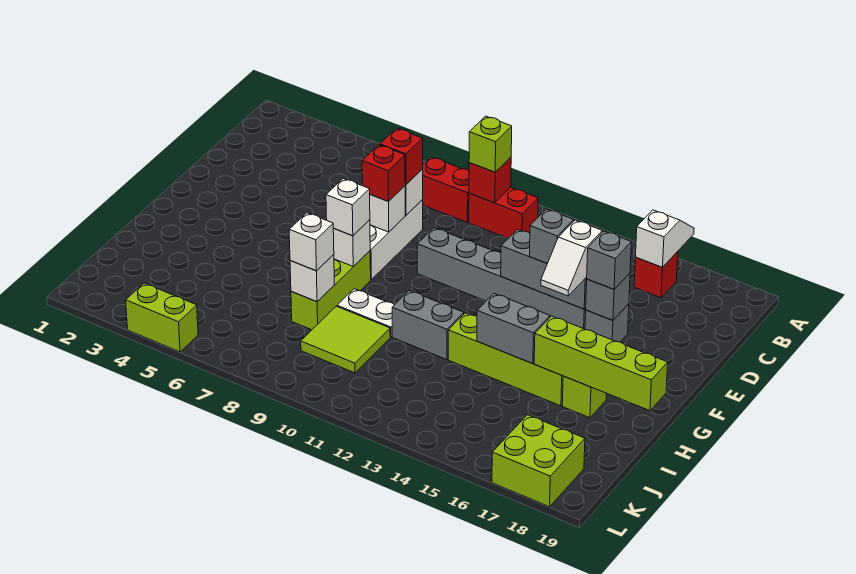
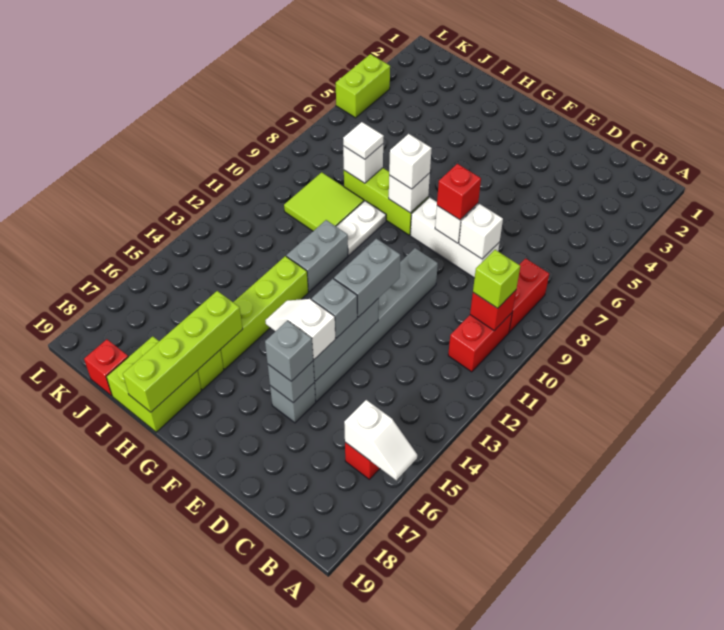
red brick D8 level 3 -> red brick J19 level 1
grey brick H14:H15 level 2 -> grey brick E12:E13 level 3
white brick I8 level 3 -> white tile I8 level 3
lime brick K17:L18 level 1 -> lime brick H18:I19 level 1

